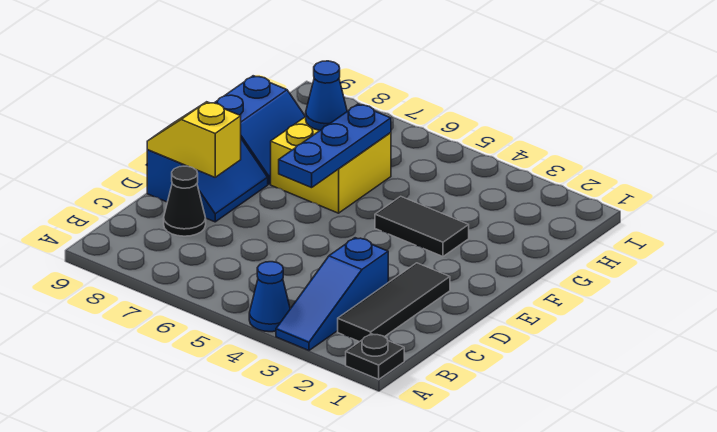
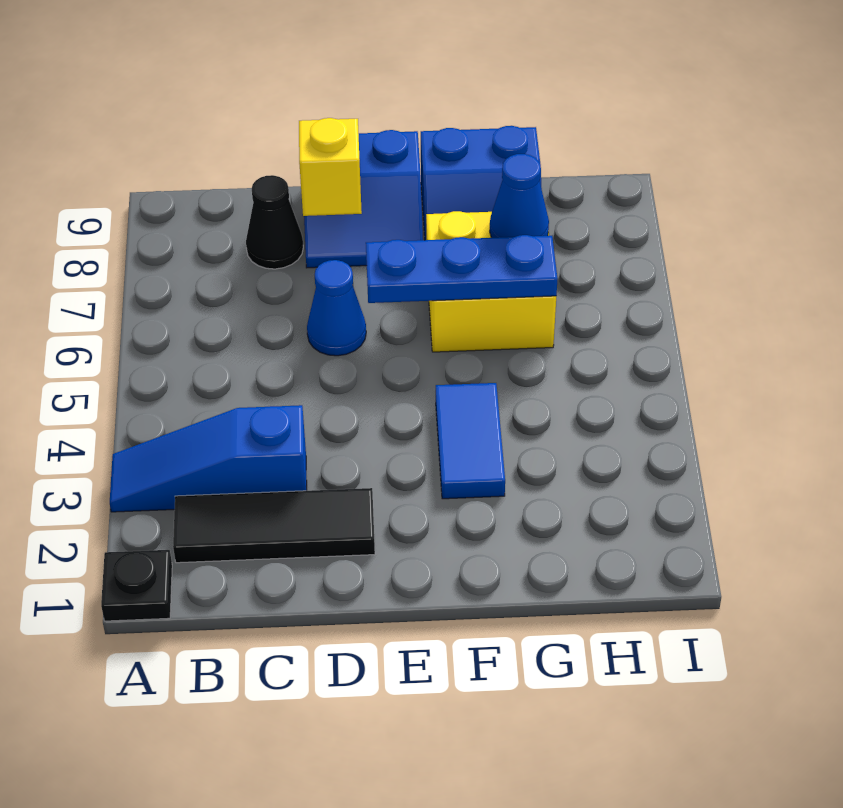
blue cone A4 level 1 -> blue cone D6 level 1
black tile F3:F4 level 1 -> blue tile F3:F4 level 1

